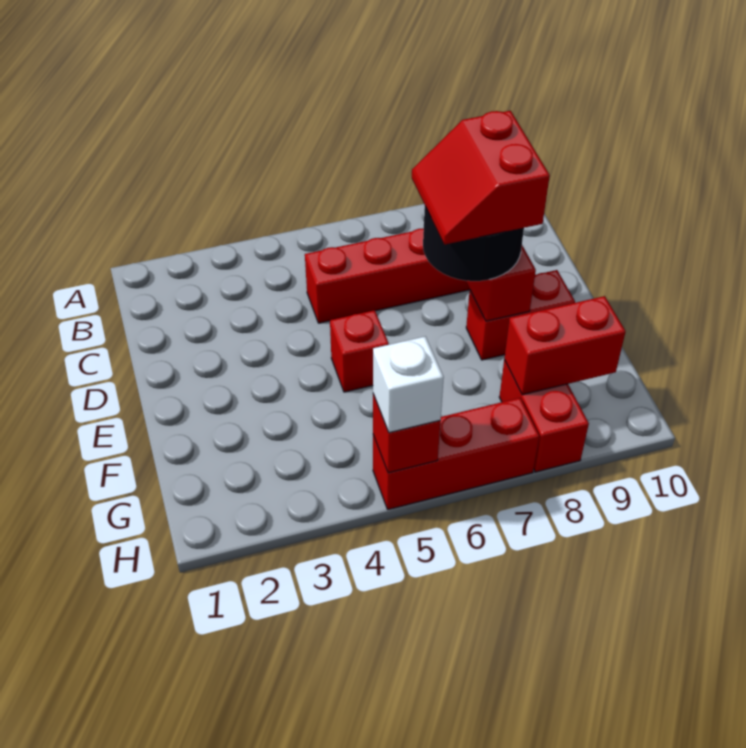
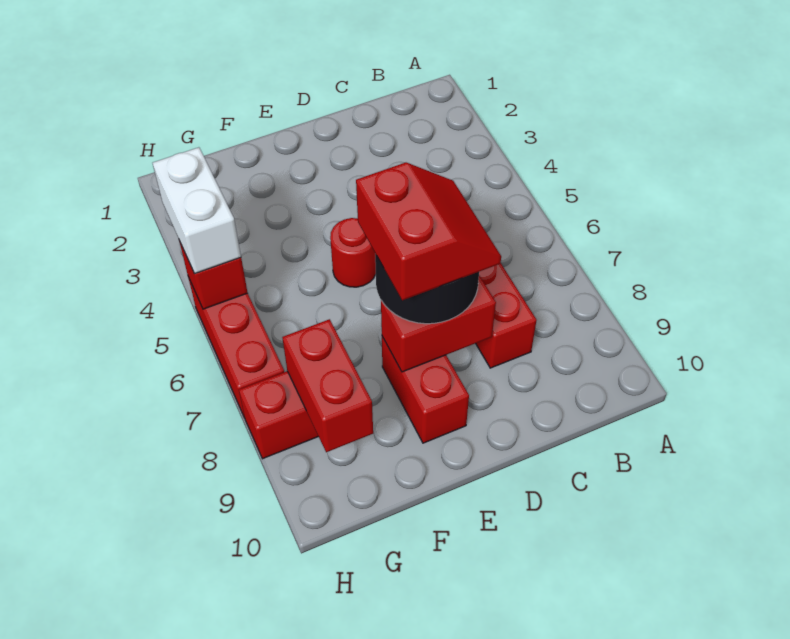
red slope D7:E8 level 4 top 8 -> red slope D7:E8 level 4 top E
red brick E5 level 1 -> red round brick E5 level 1
white brick H5 level 3 -> white brick H4:H5 level 3

